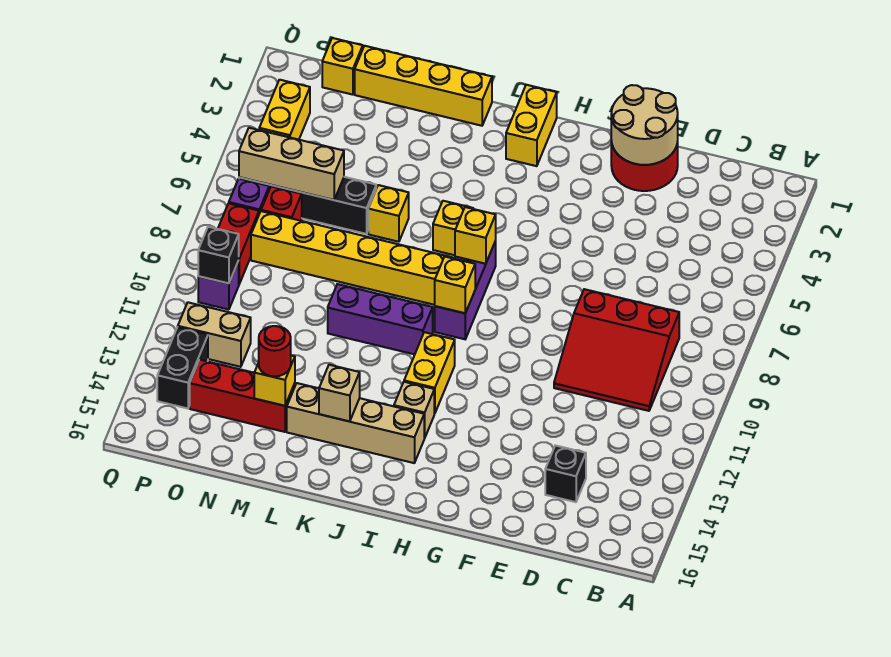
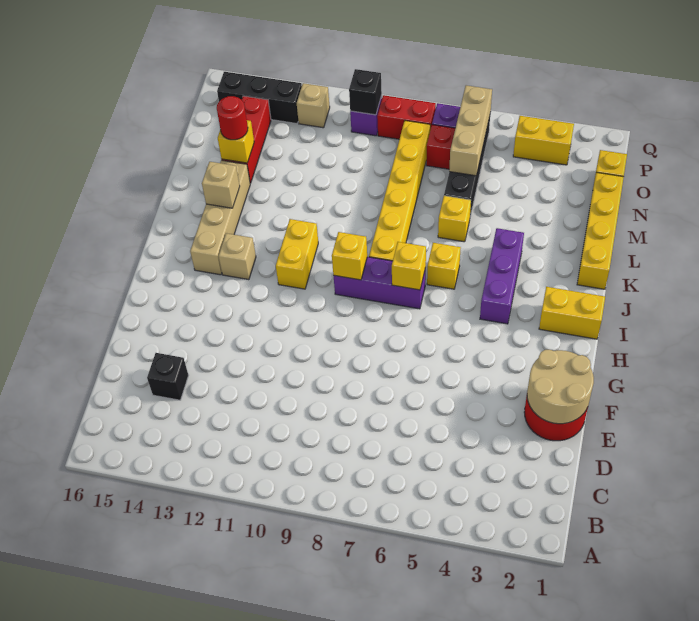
red slope C8:E10 level 1 top 8 -> none
yellow brick I11:I12 level 1 -> yellow brick I11:J11 level 1
purple brick J10:L10 level 1 -> purple brick I4:K4 level 1
tan brick O12:P12 level 1 -> tan brick P12 level 1
black brick P13:P14 level 1 -> black brick P13:P15 level 1

